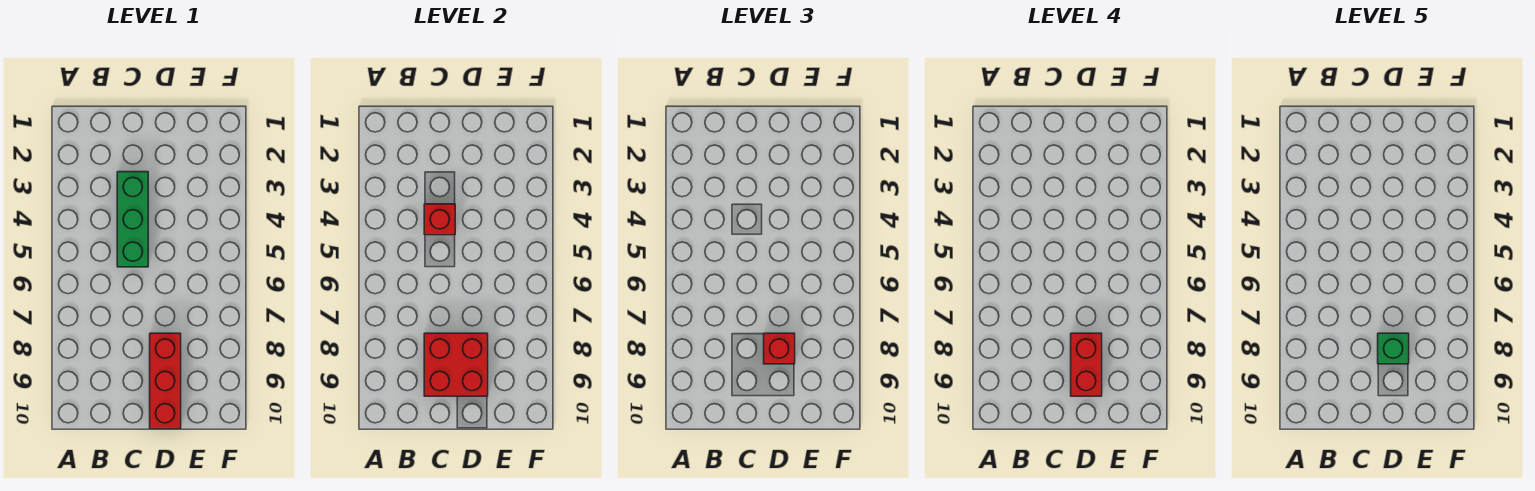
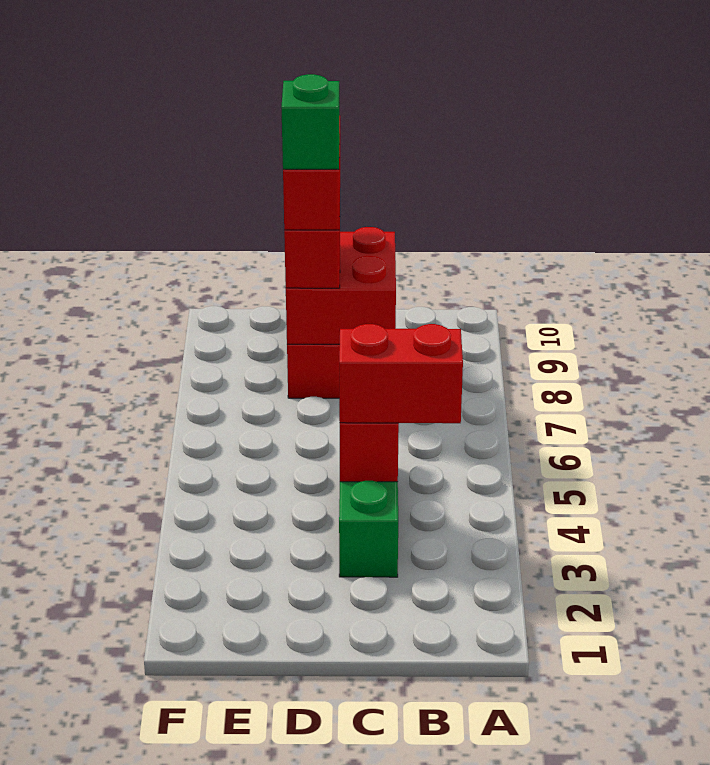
none -> red brick B4:C4 level 3

